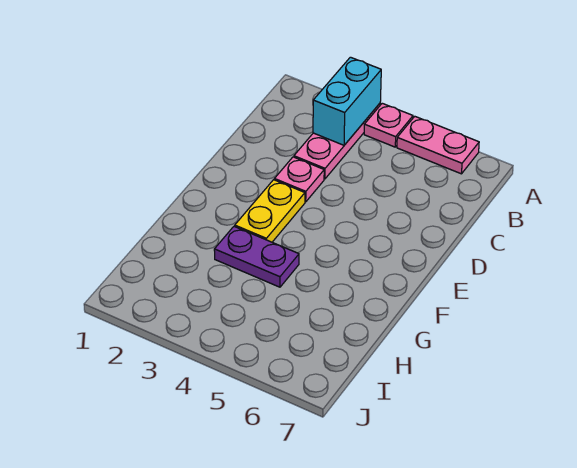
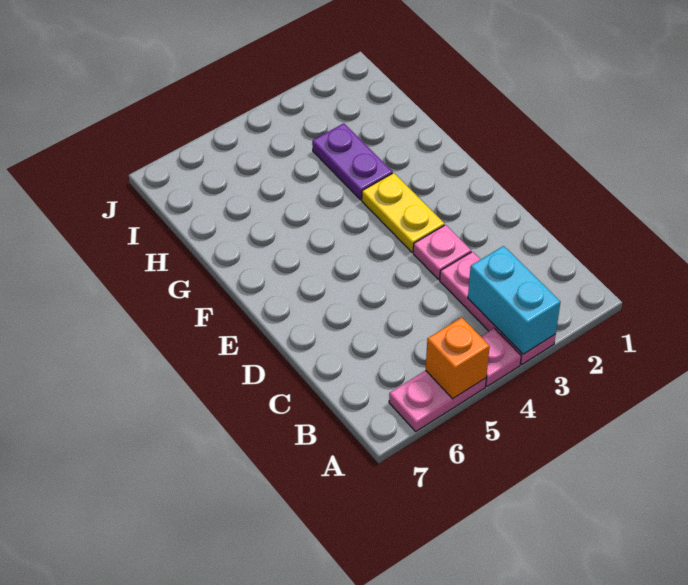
none -> orange brick A5 level 2
purple plate G3:G4 level 1 -> purple plate G3:H3 level 1

